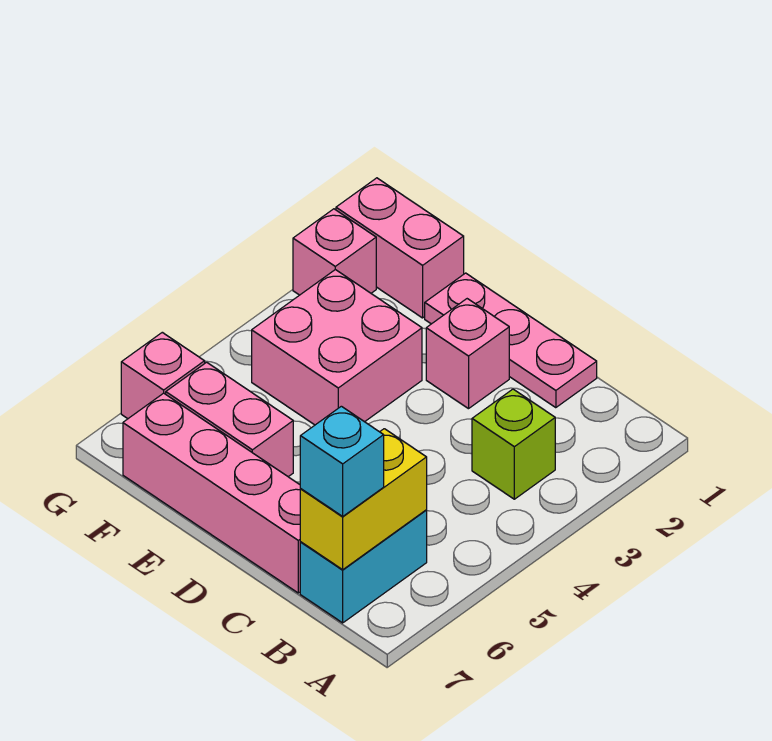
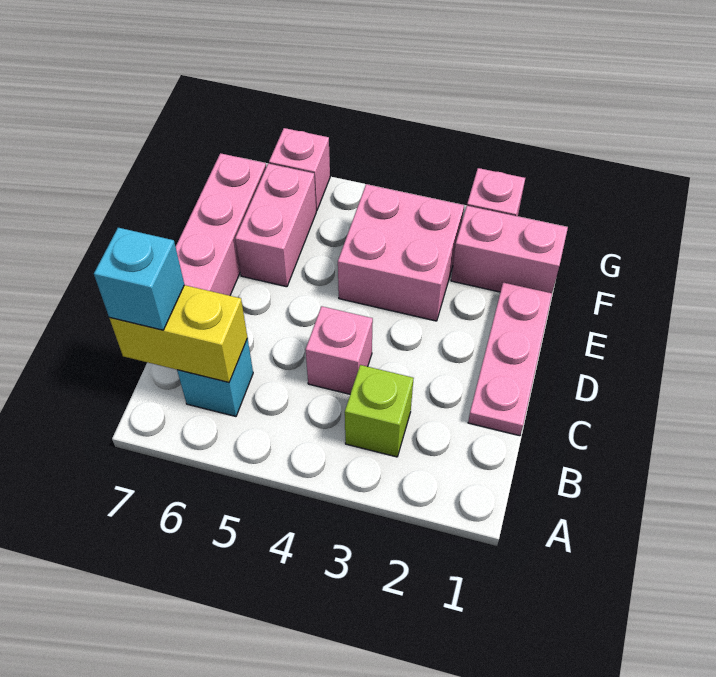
cyan brick B6:B7 level 1 -> cyan brick B6 level 1
pink brick D2 level 1 -> pink brick C4 level 1
pink brick F1:G1 level 1 -> pink brick F1:F2 level 1

